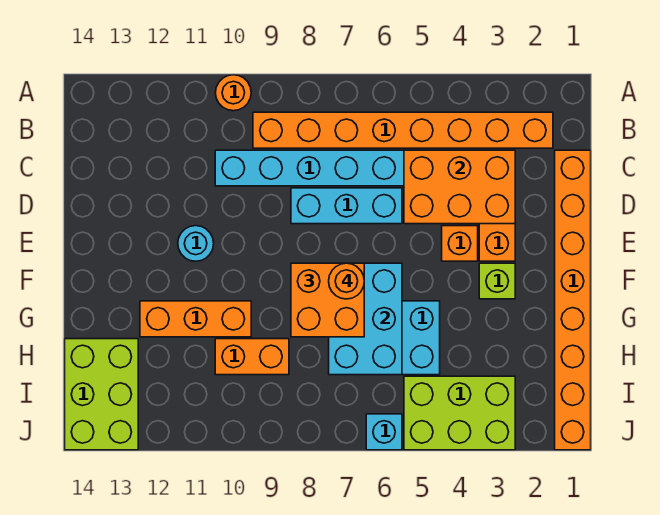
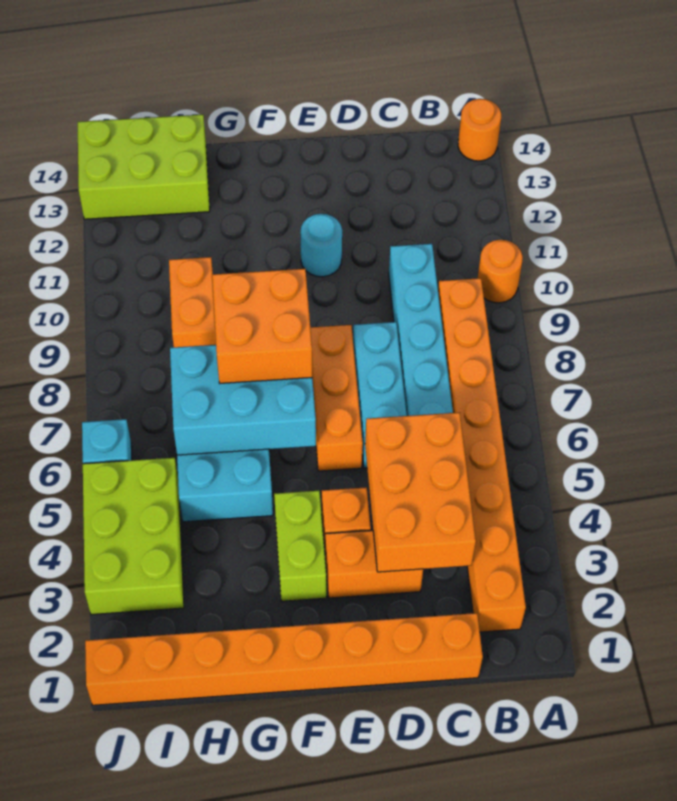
lime brick F3 level 1 -> lime brick F3:F4 level 1
orange round brick F7 level 4 -> orange round brick A14 level 1
orange brick G10:G12 level 1 -> orange brick E6:E8 level 1

